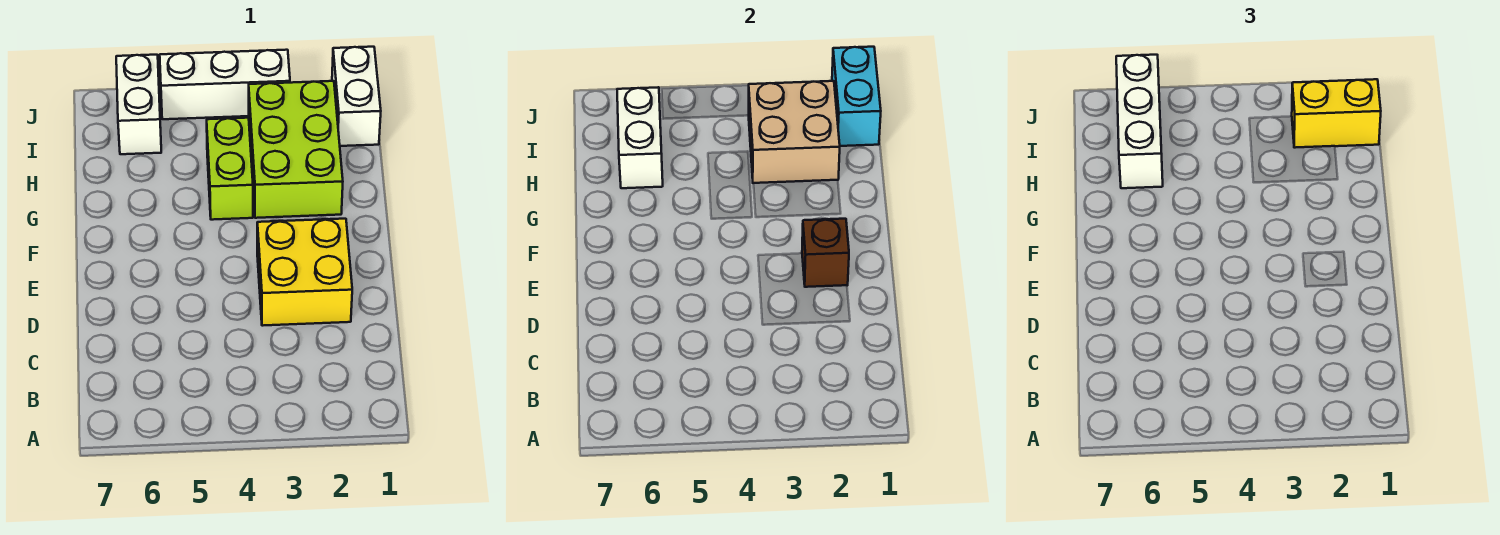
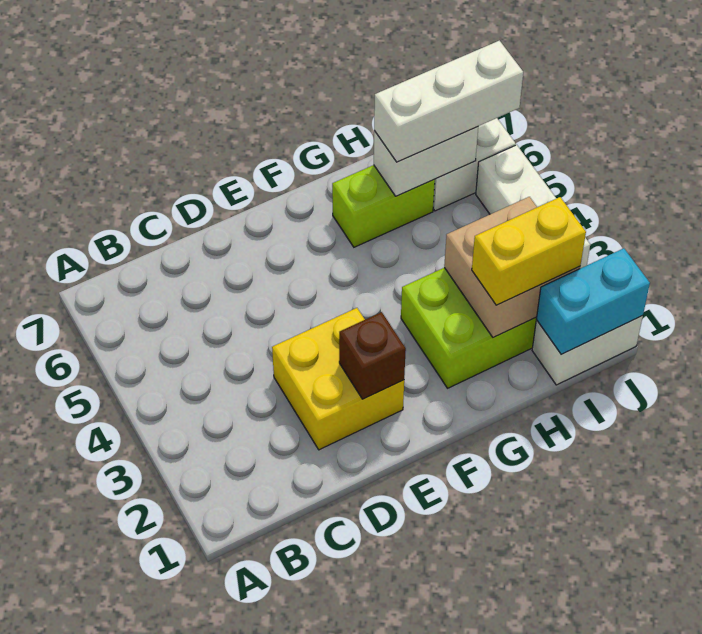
lime brick G4:H4 level 1 -> lime brick G6:H6 level 1
yellow brick I1:I2 level 3 -> yellow brick H2:I2 level 3

